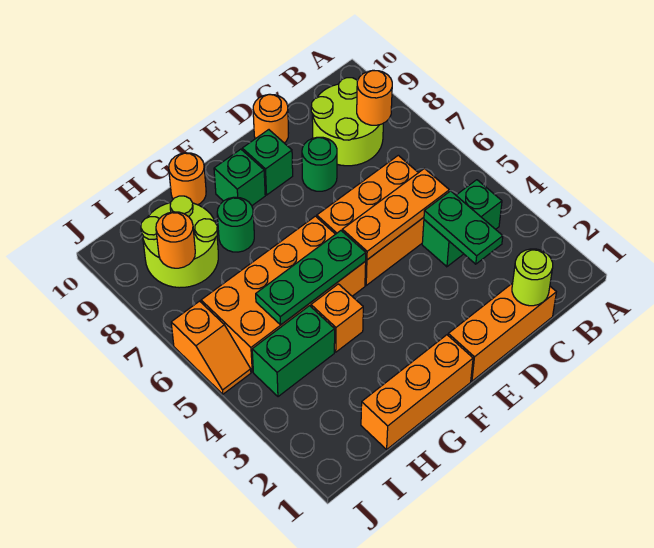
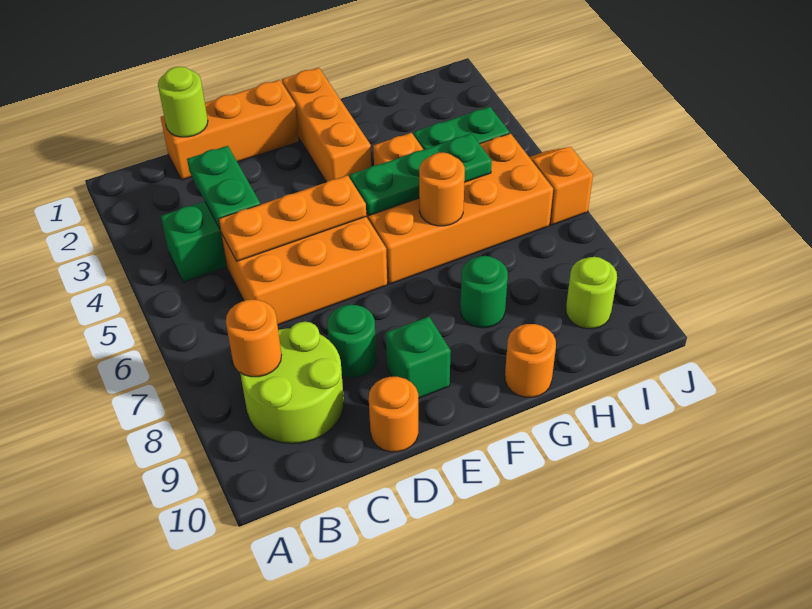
orange brick F1:H1 level 1 -> orange brick F1:F3 level 1
green brick F9 level 1 -> none
lime round brick H8:I9 level 1 -> lime round brick I9 level 1
orange round brick I8 level 2 -> orange round brick G6 level 2

